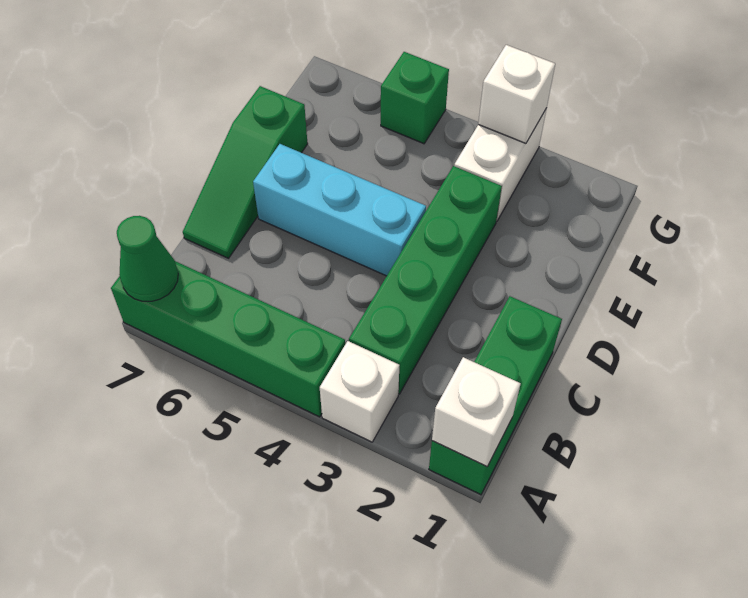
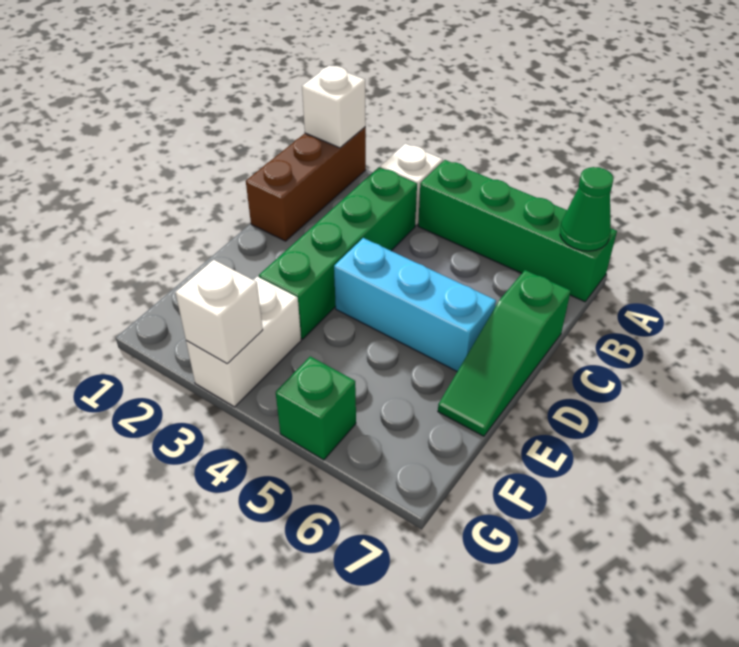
green brick A1:C1 level 1 -> brown brick A1:C1 level 1
green slope C7:E7 level 1 top E -> green slope C7:E7 level 1 top C

